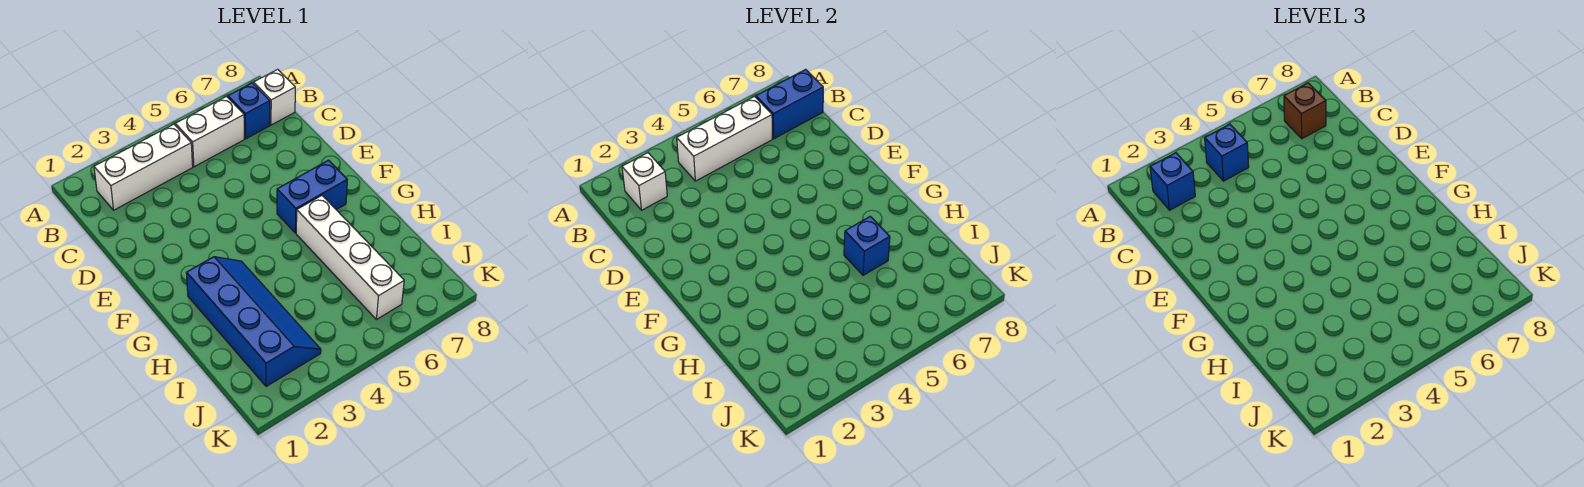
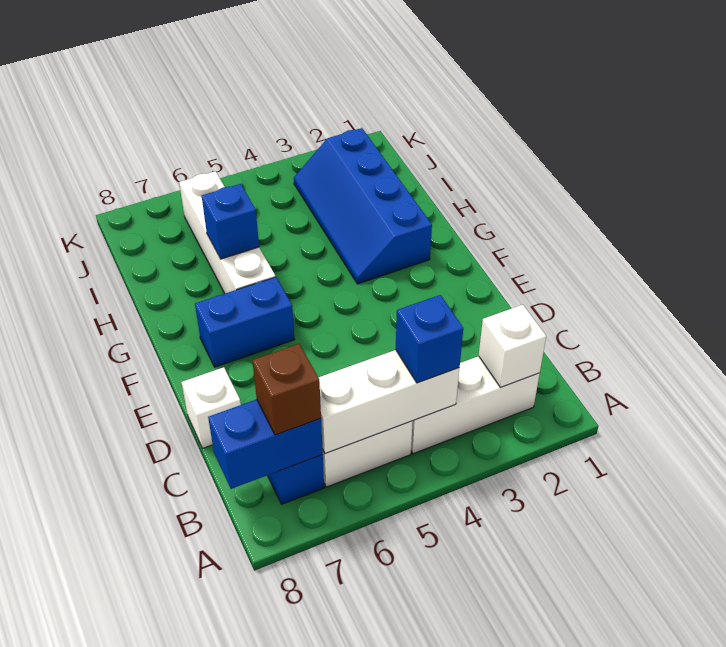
blue brick B2 level 3 -> none
white brick B8 level 1 -> white brick D8 level 1

